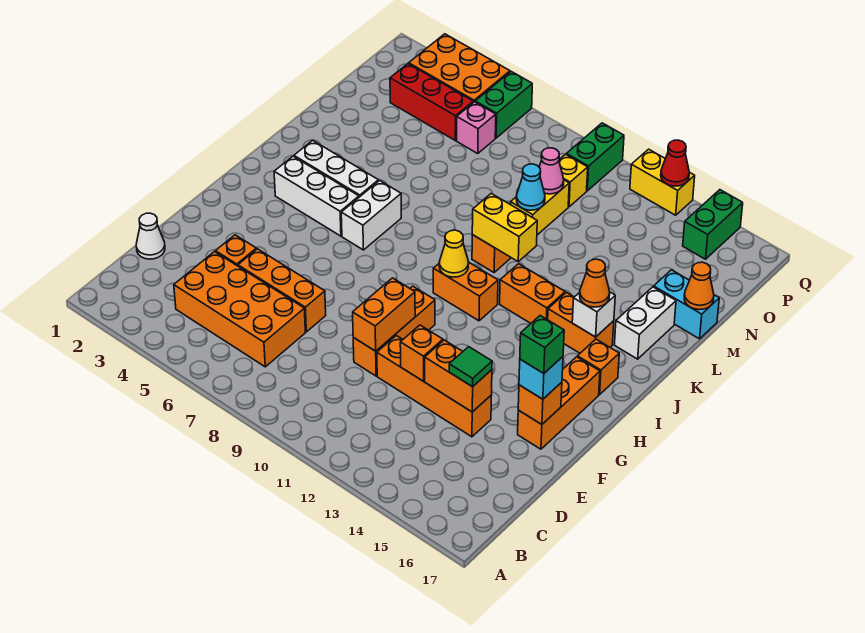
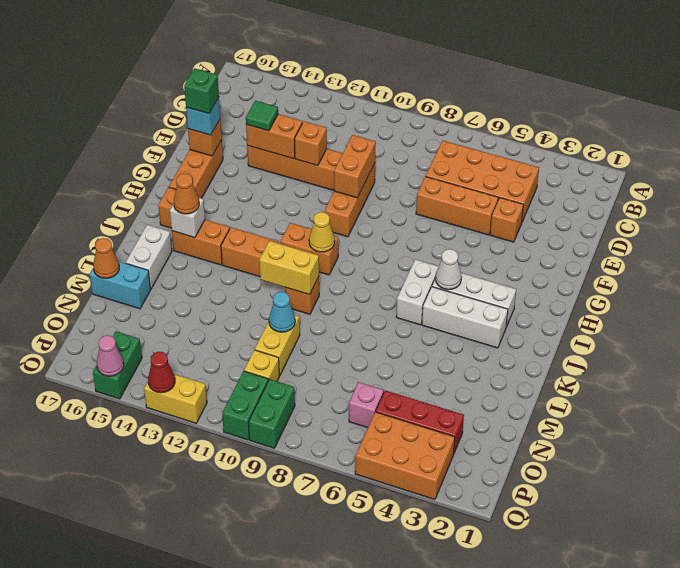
white cone D1 level 1 -> white cone I5 level 2
pink cone N10 level 2 -> pink cone Q15 level 2
green brick P6:Q6 level 1 -> green brick P9:Q9 level 1

